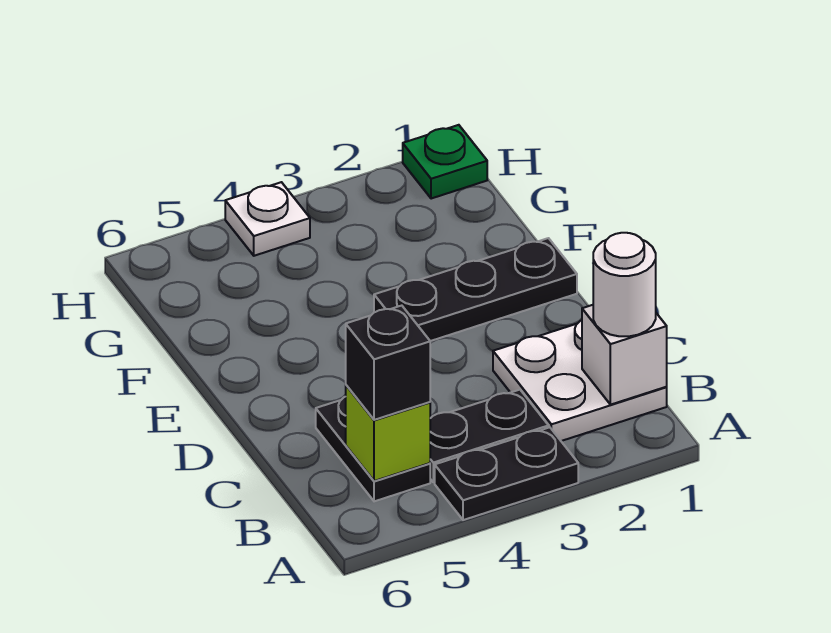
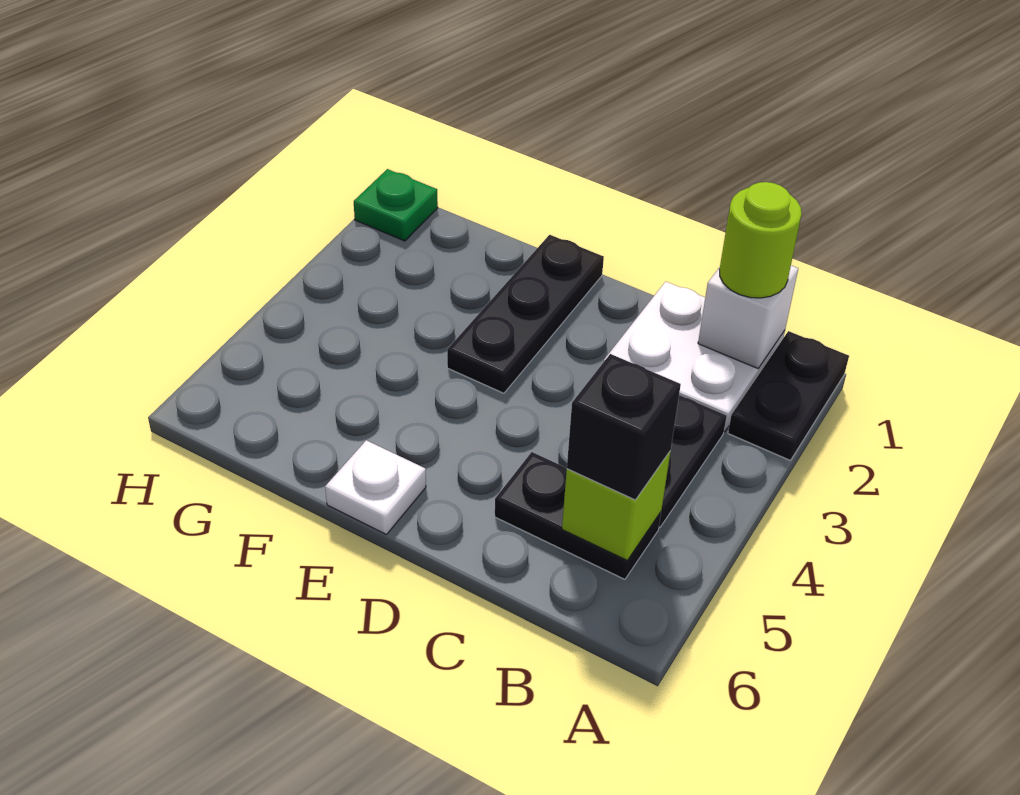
black plate A3:A4 level 1 -> black plate A1:A2 level 1
white round brick B1 level 3 -> lime round brick B1 level 3
white plate H4 level 1 -> white plate E6 level 1

